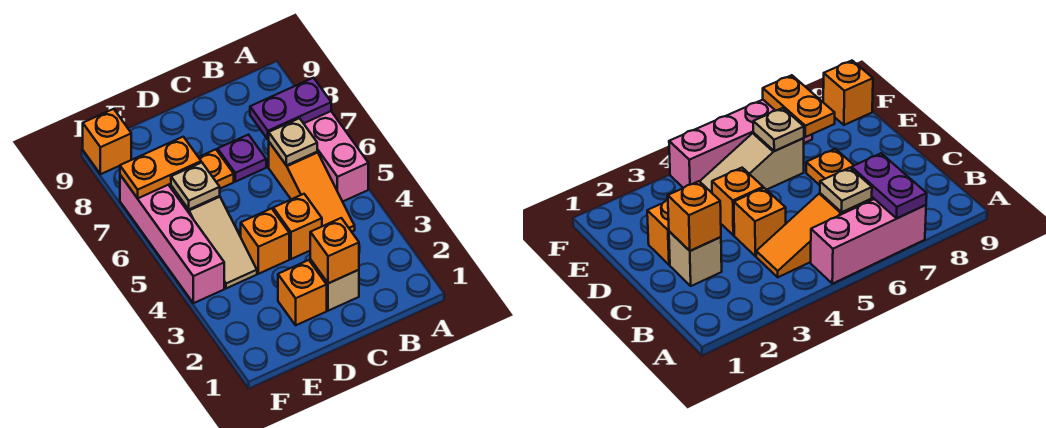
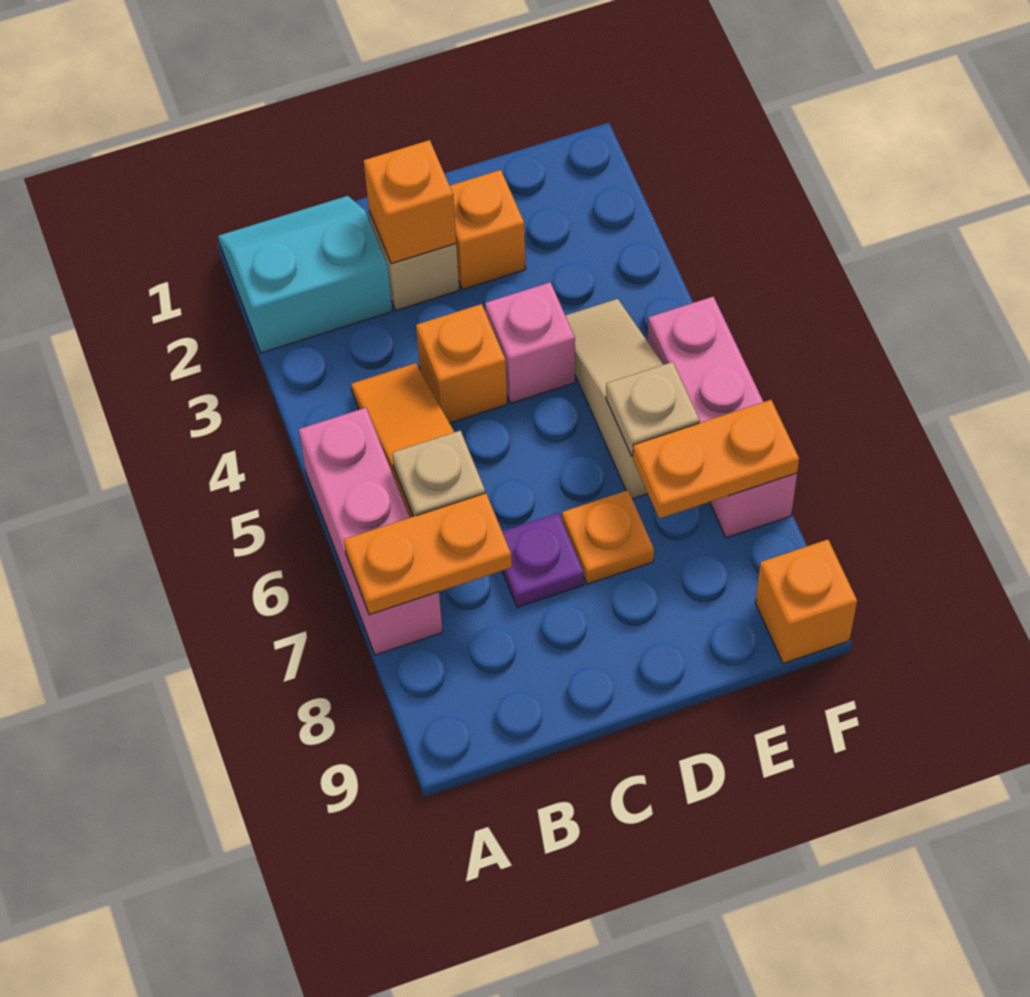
none -> cyan slope A1:B2 level 1 top 2
purple plate A7:B7 level 2 -> orange plate A7:B7 level 2
orange brick D4 level 1 -> pink brick D4 level 1
pink brick F4:F7 level 1 -> pink brick F5:F7 level 1

